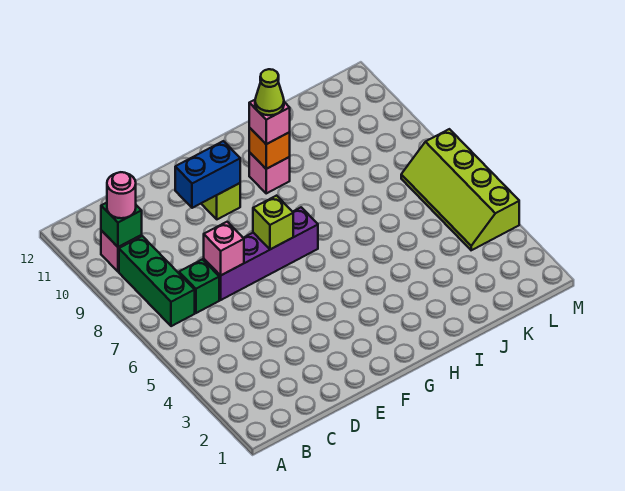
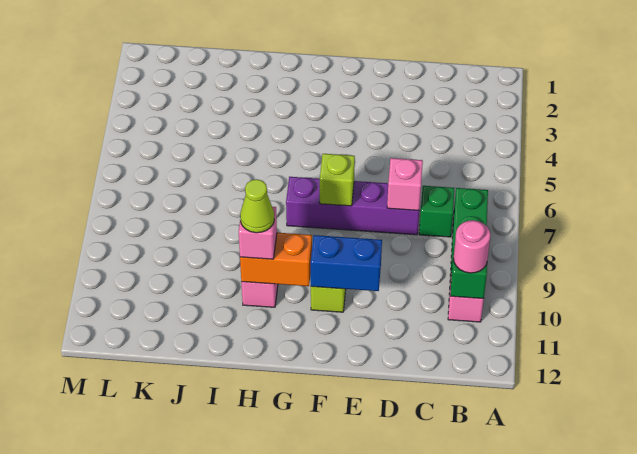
orange brick H10 level 2 -> orange brick G10:H10 level 2
lime slope L4:M7 level 1 top M -> none

